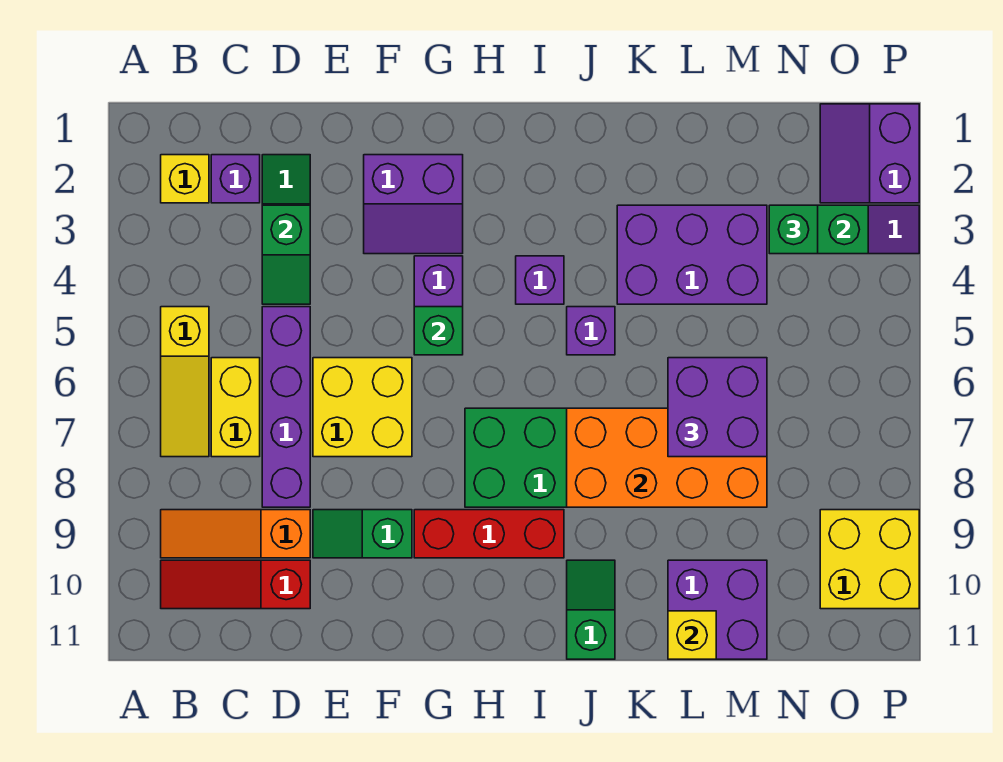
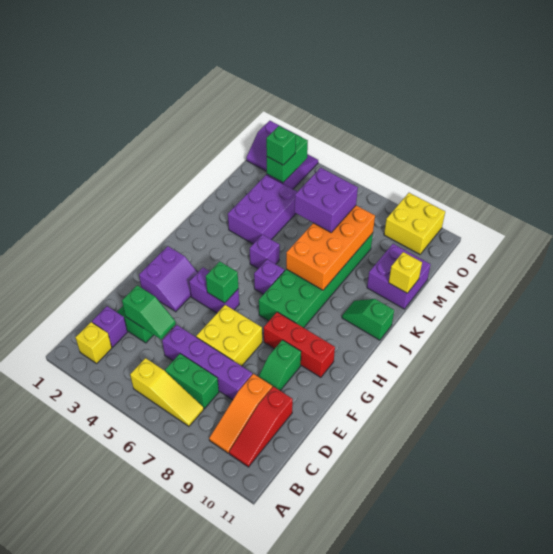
yellow brick C6:C7 level 1 -> green brick C6:C7 level 1
red brick G9:I9 level 1 -> red brick G8:G10 level 1
purple brick I4 level 1 -> purple brick I6 level 1

